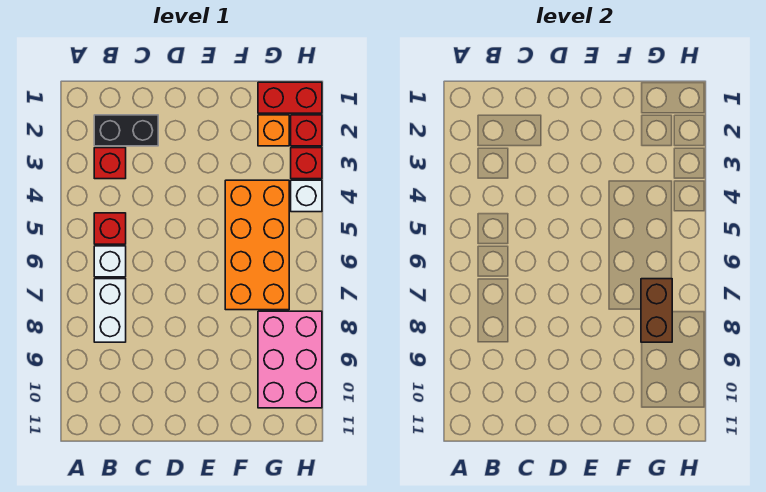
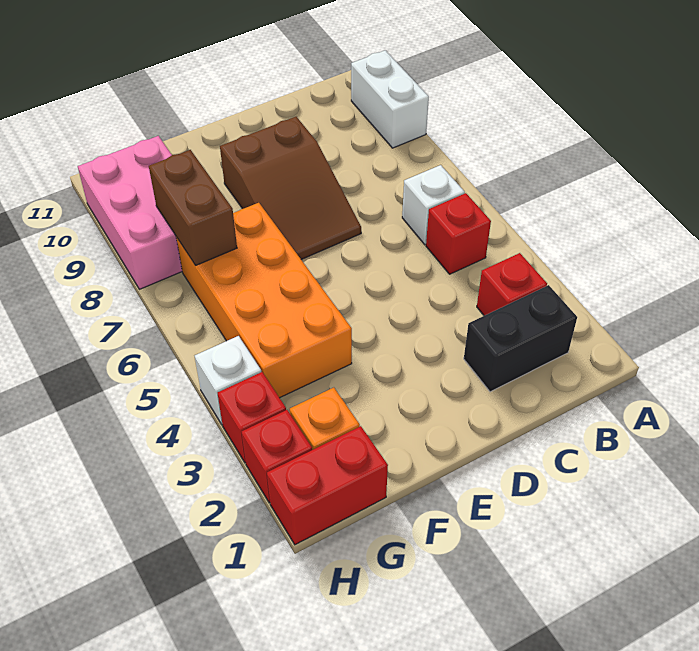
white brick B7:B8 level 1 -> white brick A9:A10 level 1
none -> brown slope D7:E9 level 1 top 9

